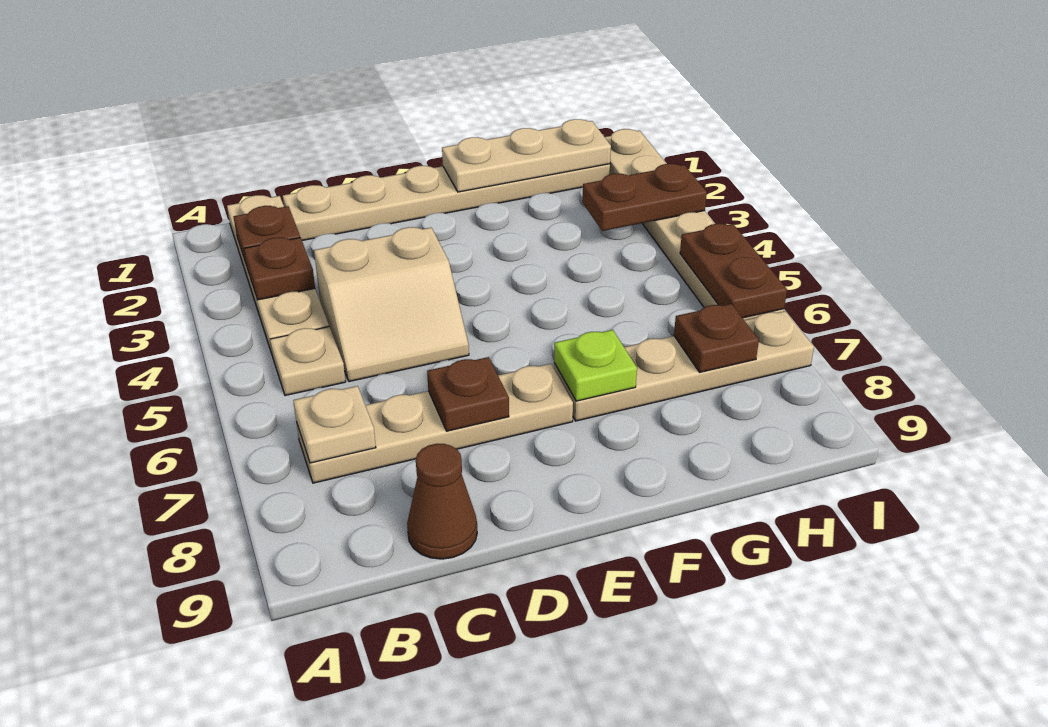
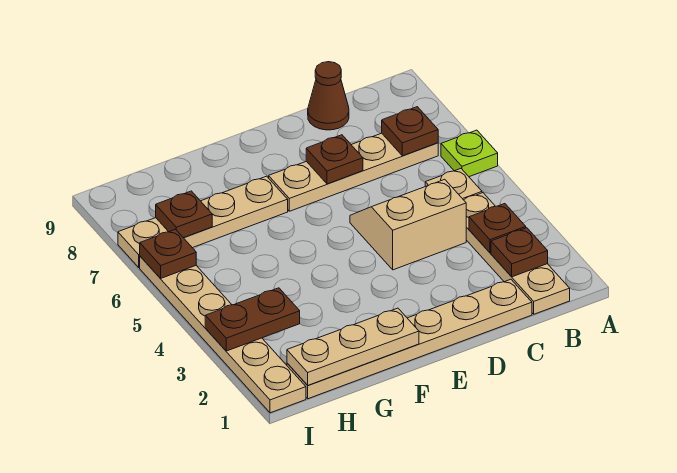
tan plate B7 level 2 -> brown plate B7 level 2
lime plate F7 level 2 -> lime plate A6 level 1
brown plate I5:I6 level 2 -> brown plate I6 level 2

